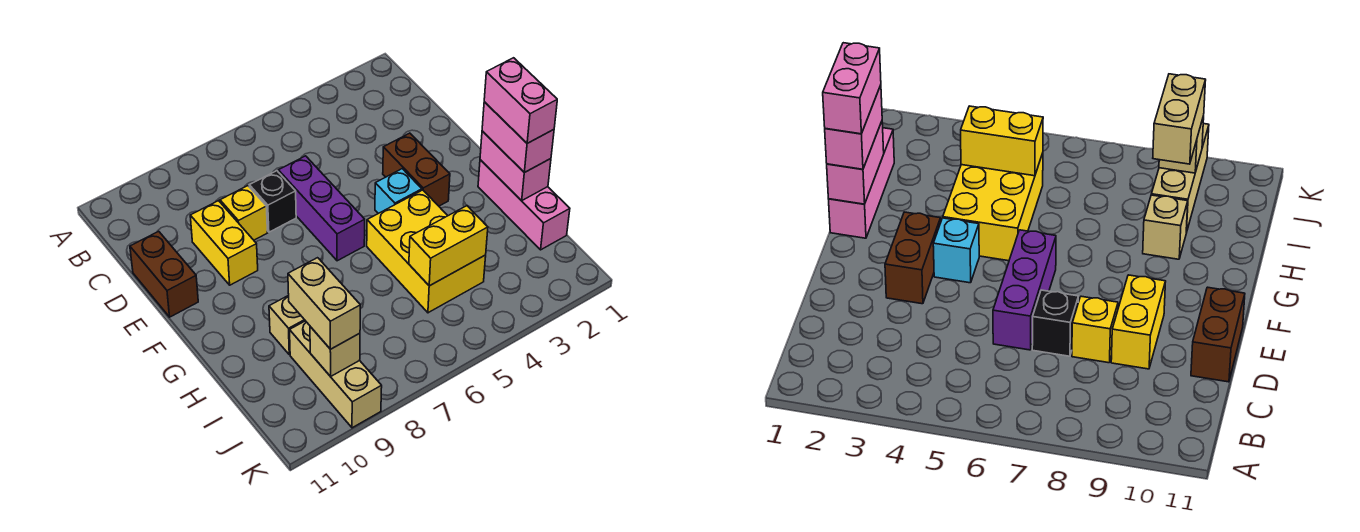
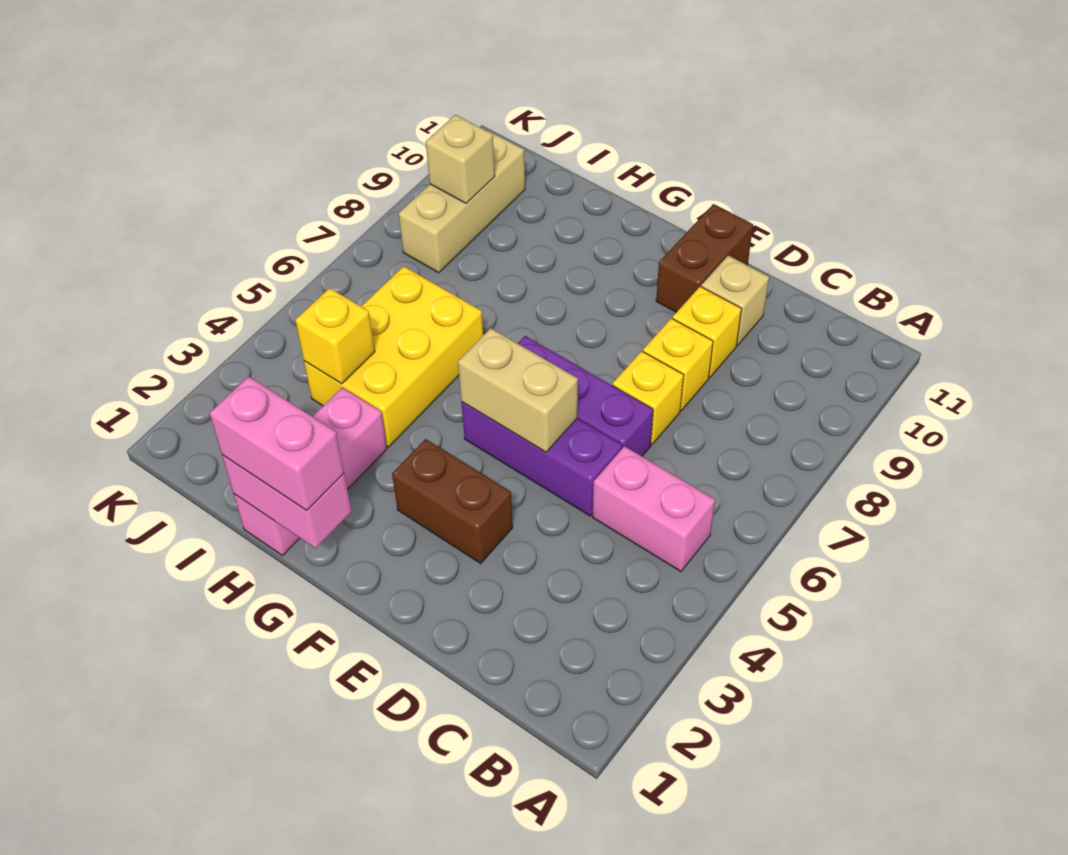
none -> purple brick D5:F5 level 1
black brick D7 level 1 -> yellow brick D7 level 1
yellow brick D9:E9 level 1 -> yellow brick D9 level 1
brown brick D11:E11 level 1 -> brown brick E10:E11 level 1
cyan brick F4 level 1 -> none
pink brick G1:I1 level 1 -> pink brick H1:H3 level 1
pink brick G1:H1 level 4 -> pink brick B5:C5 level 1
yellow brick G4:I5 level 1 -> yellow brick H4:I6 level 1
tan brick H9 level 1 -> tan brick D10 level 1
yellow brick I4:I5 level 2 -> yellow brick I4 level 2
tan brick I9:K9 level 1 -> tan brick J8:J10 level 1
tan brick I9:J9 level 3 -> tan brick E5:F5 level 2

